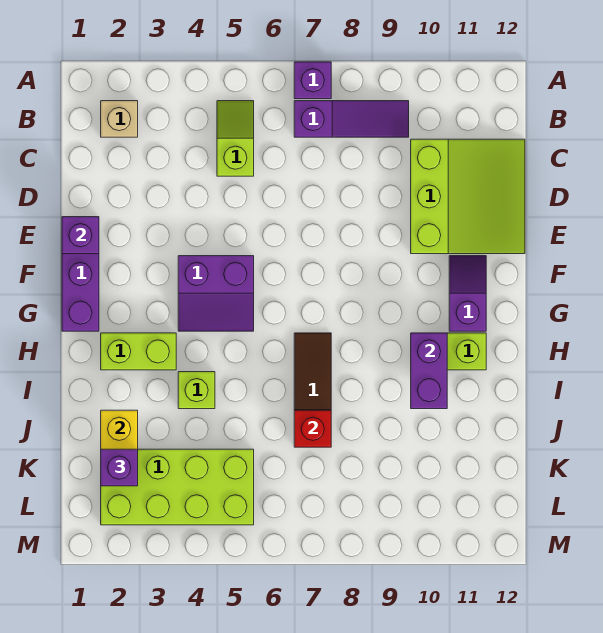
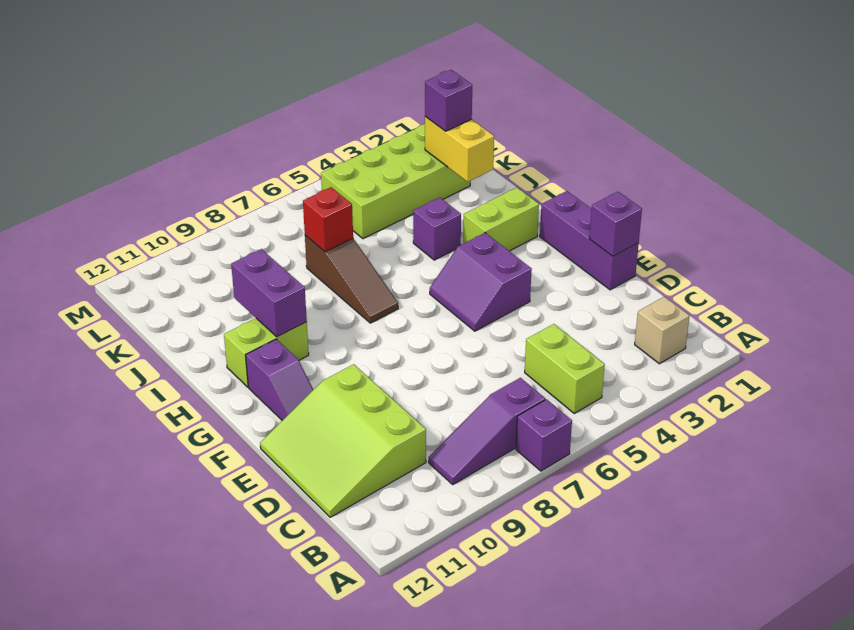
lime slope B5:C5 level 1 top C -> lime brick B5:C5 level 1
purple slope F4:G5 level 1 top F -> purple slope F4:G5 level 1 top 4
lime brick I4 level 1 -> purple brick I4 level 1

